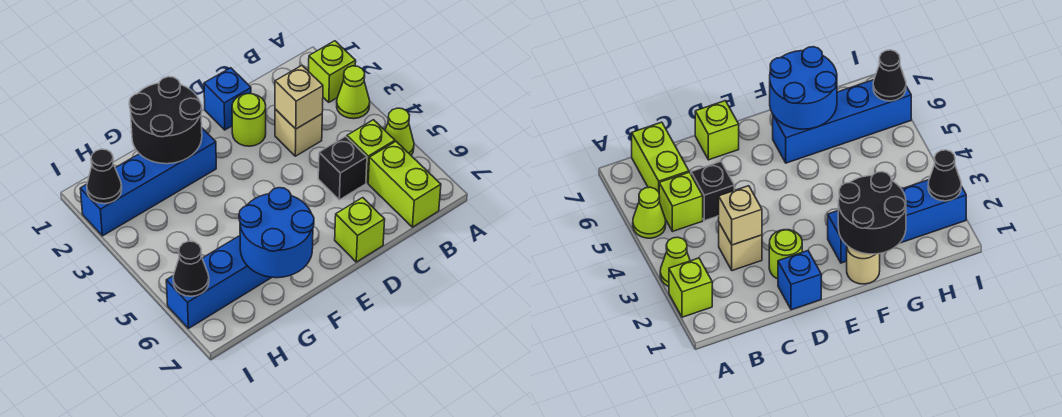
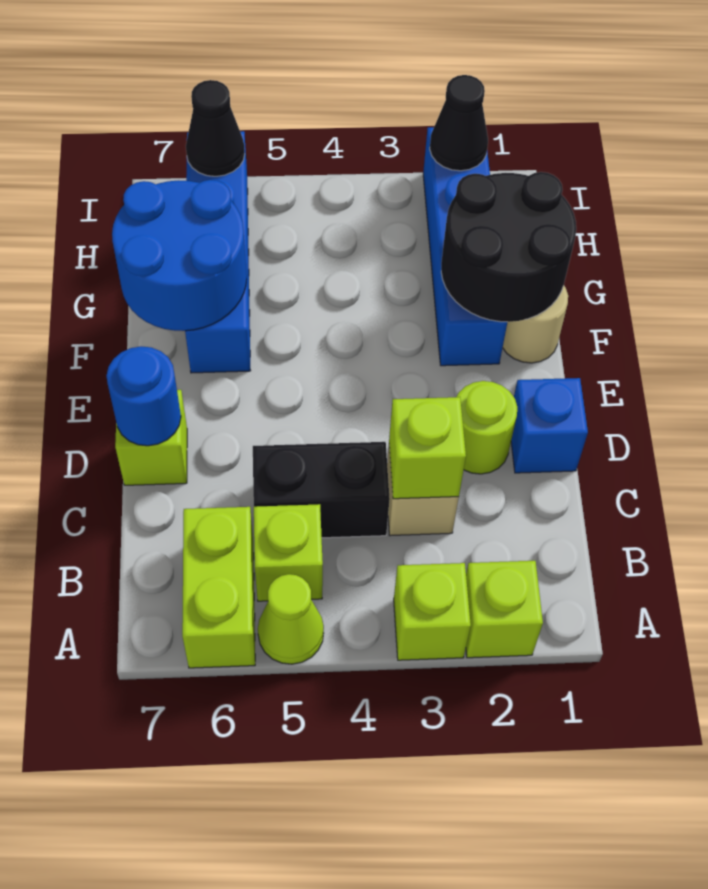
lime cone A3 level 1 -> lime brick A3 level 1
lime brick B6:B7 level 1 -> lime brick A6:B6 level 1
tan brick C3 level 2 -> lime brick C3 level 2
black brick C5 level 1 -> black brick C4:C5 level 1
none -> blue round brick D7 level 2

